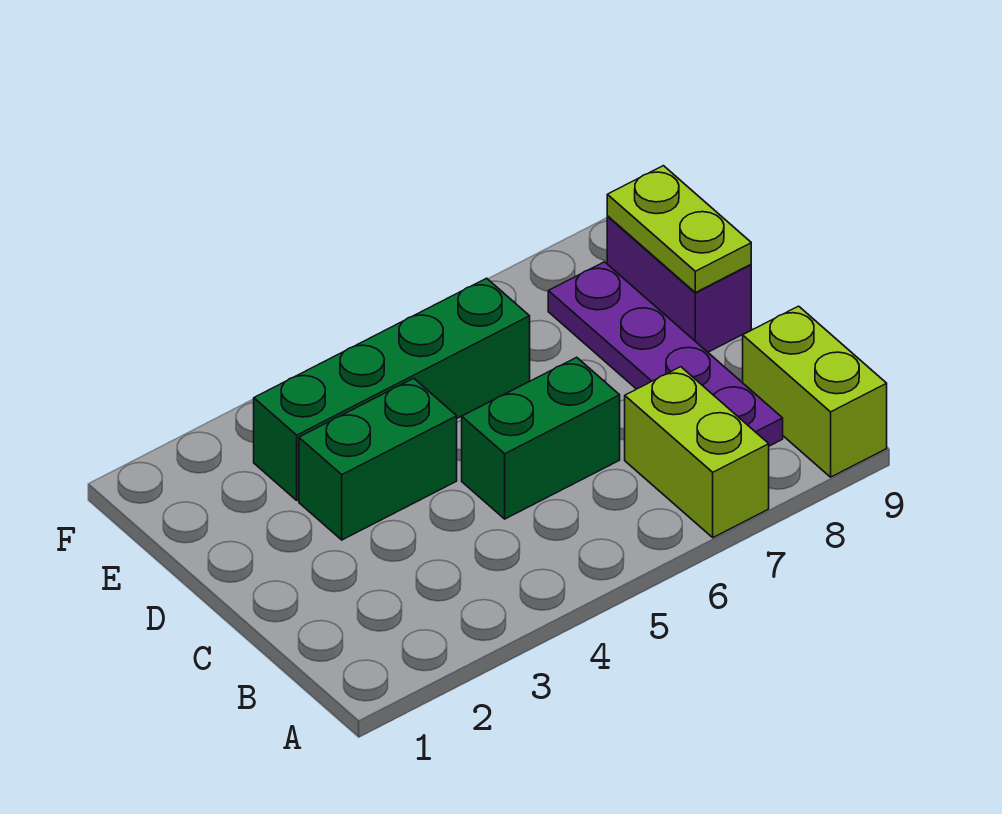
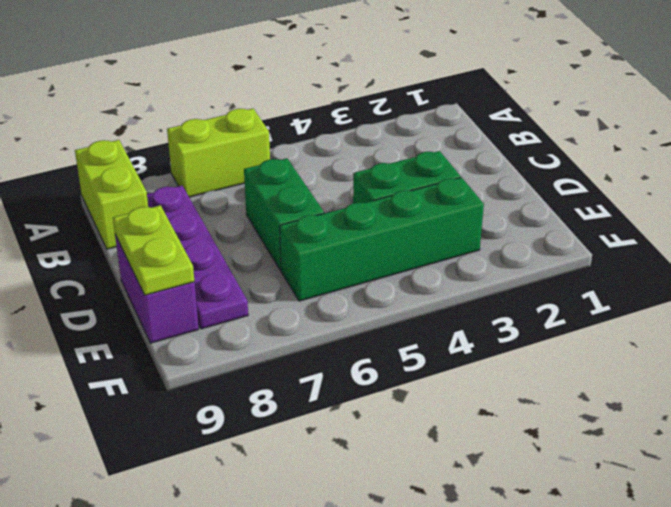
lime brick A7:B7 level 1 -> lime brick A6:A7 level 1
green brick C5:C6 level 1 -> green brick C6:D6 level 1

